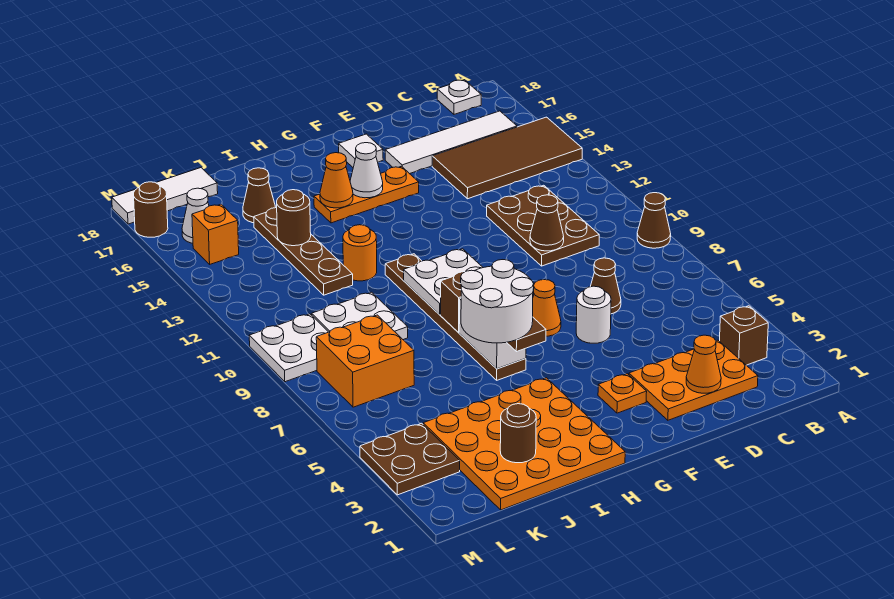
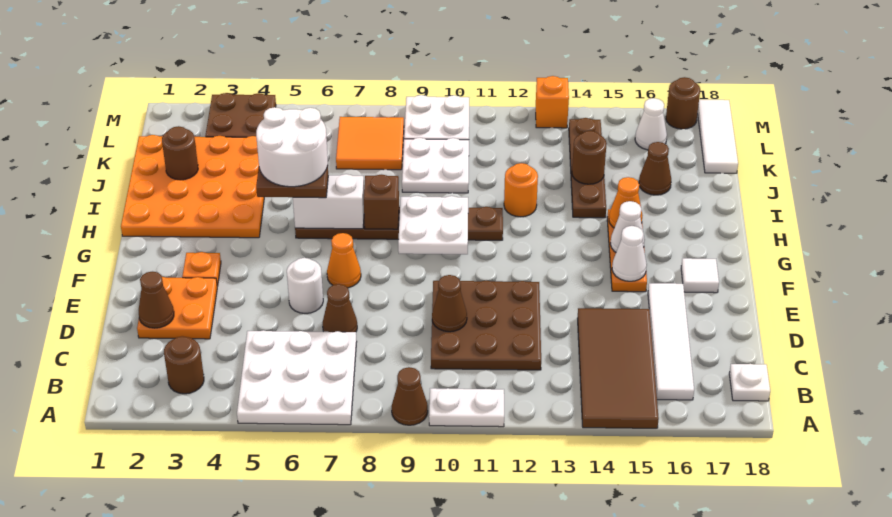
none -> white plate A5:C7 level 1
none -> white plate A10:A11 level 1
brown brick B3 level 1 -> brown round brick B3 level 1
orange plate C2:E3 level 1 -> orange plate D2:E3 level 1
brown plate C10:D12 level 1 -> brown plate C10:E12 level 1
orange cone D2 level 2 -> brown cone D2 level 2
none -> white cone F15 level 2
brown plate J12:J15 level 1 -> brown plate I14:L14 level 1
orange brick K7:L8 level 1 -> orange tile K7:L8 level 1
orange brick L15 level 1 -> orange brick M13 level 1

